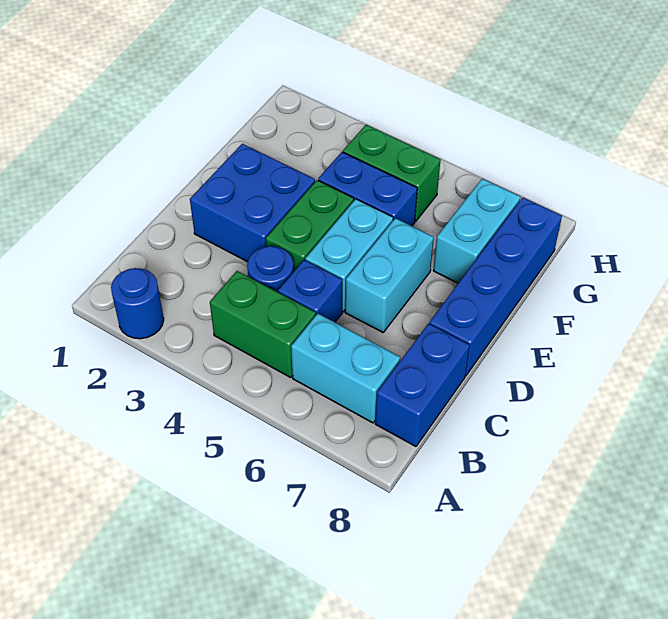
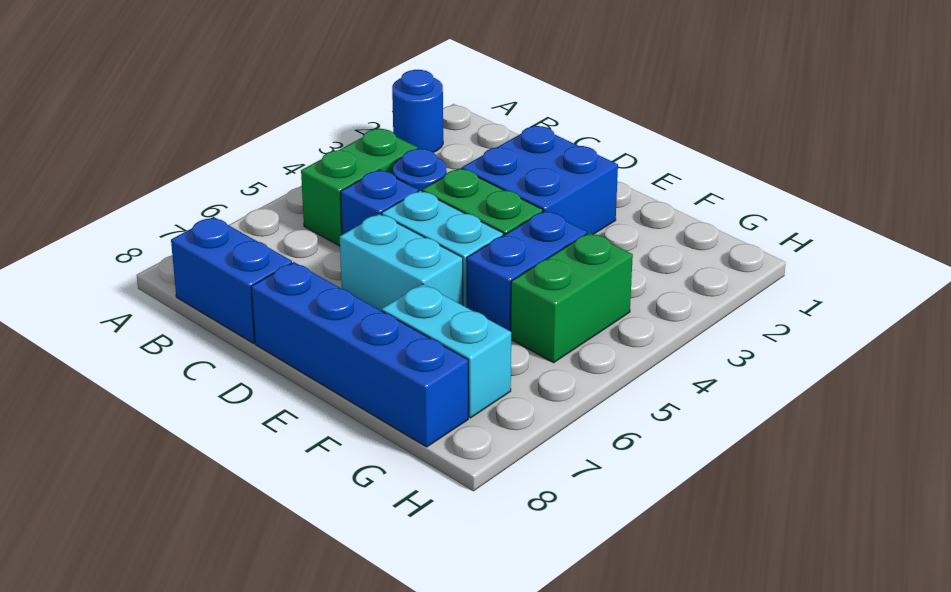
cyan brick B6:B7 level 1 -> none

